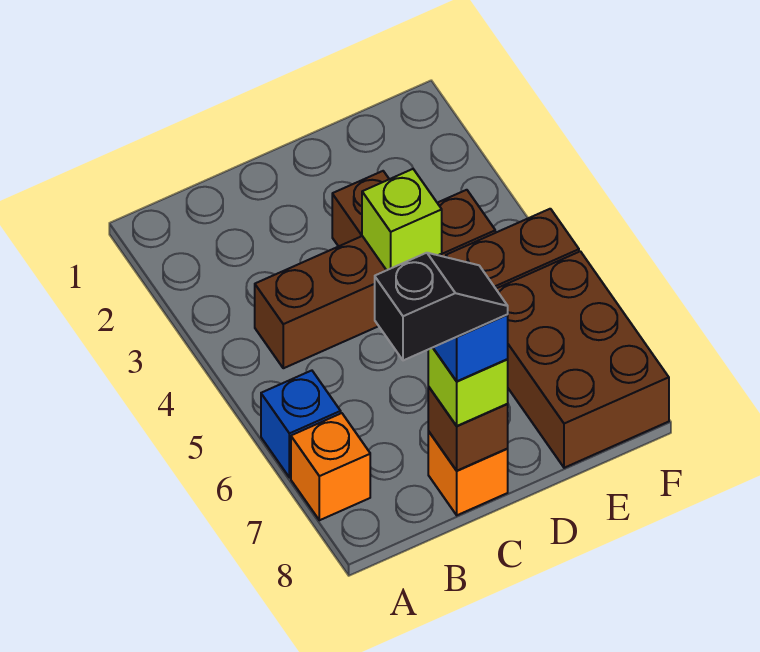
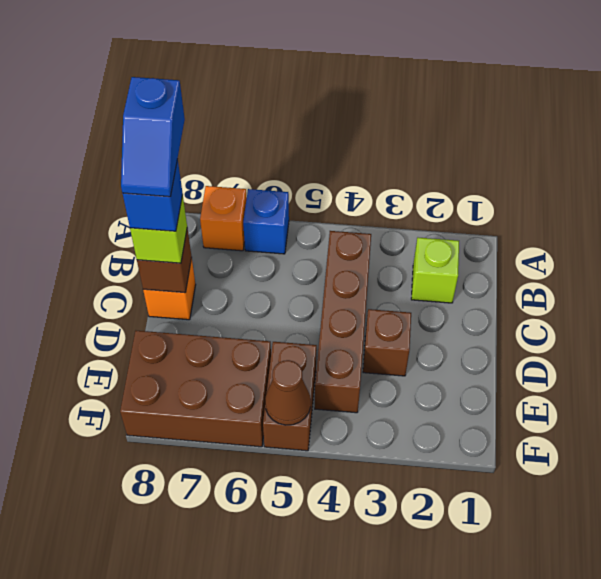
black slope B8:C8 level 5 top B -> blue slope B8:C8 level 5 top B
lime brick D4 level 2 -> lime brick B2 level 1
none -> brown cone F5 level 2

